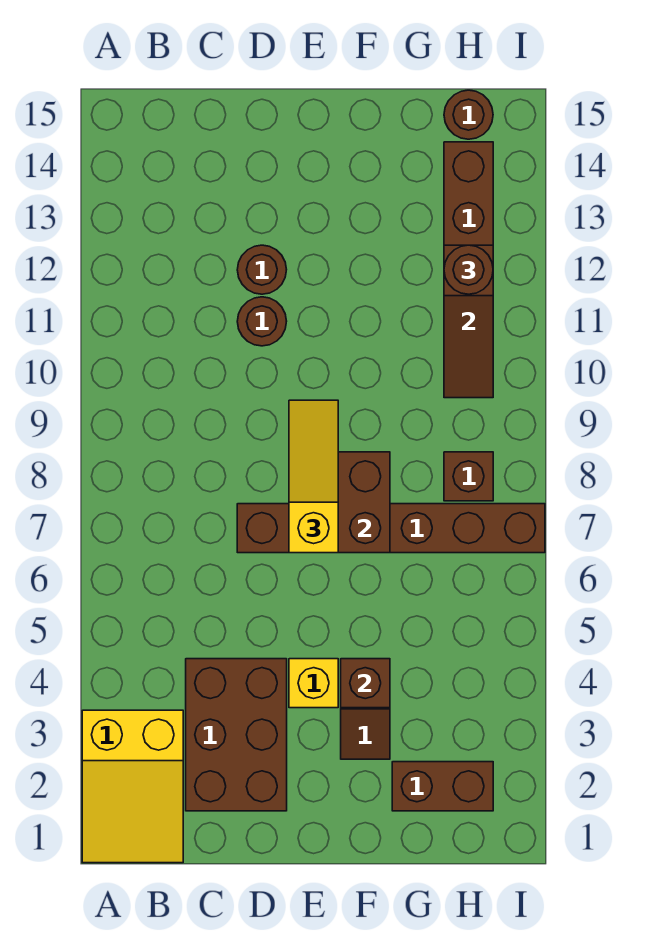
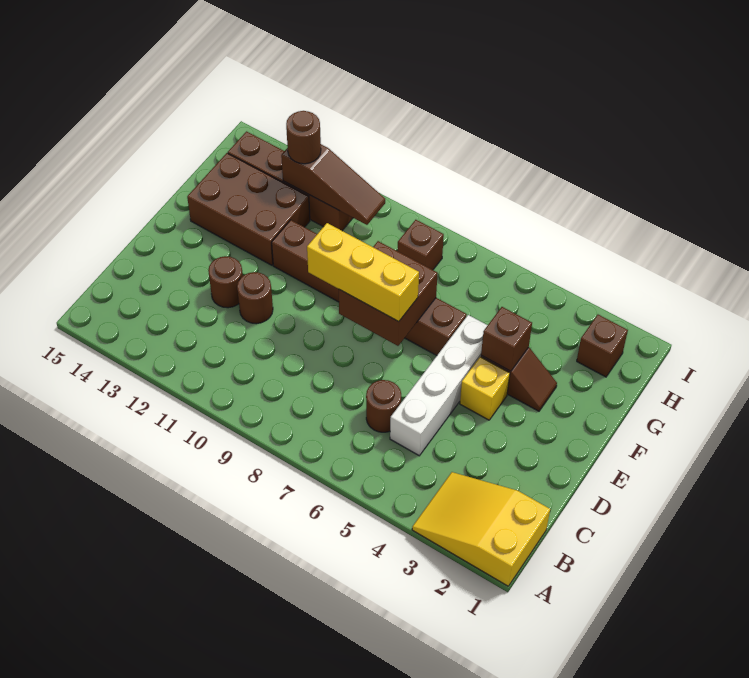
yellow slope A1:B3 level 1 top 3 -> yellow slope A1:B3 level 1 top 1
brown brick C2:D4 level 1 -> brown brick F12:G14 level 1
none -> white brick C5:F5 level 1
brown brick D7:I7 level 1 -> brown brick F6:F11 level 1
yellow slope E7:E9 level 3 top 7 -> yellow brick E7:E9 level 3
brown brick G2:H2 level 1 -> brown brick H2 level 1
brown round brick H15 level 1 -> brown round brick C6 level 1

